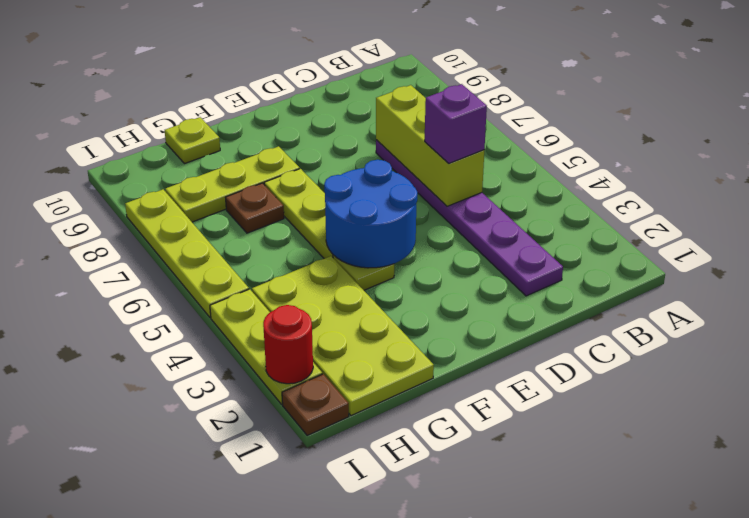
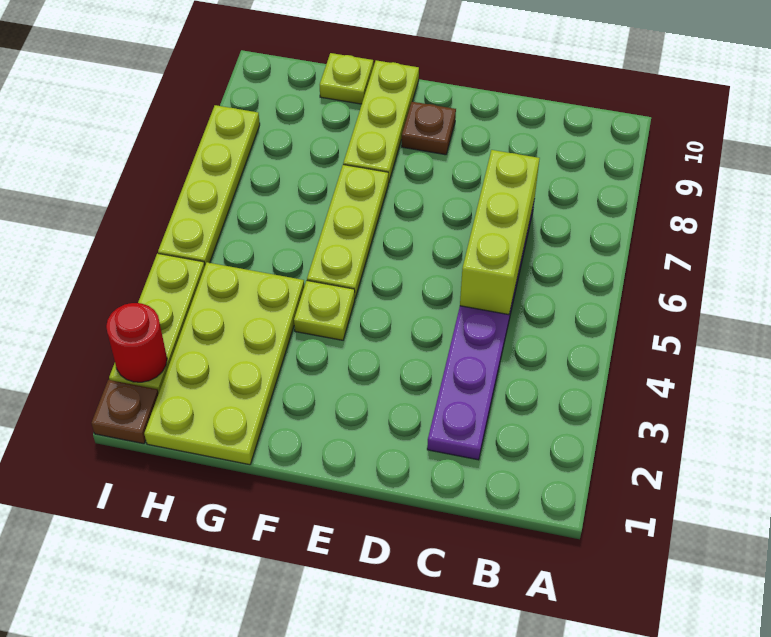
purple brick C5 level 3 -> none
blue round brick E4:F5 level 2 -> none
lime plate F8:H8 level 1 -> lime plate F8:F10 level 1
brown plate G7 level 1 -> brown plate E9 level 1

